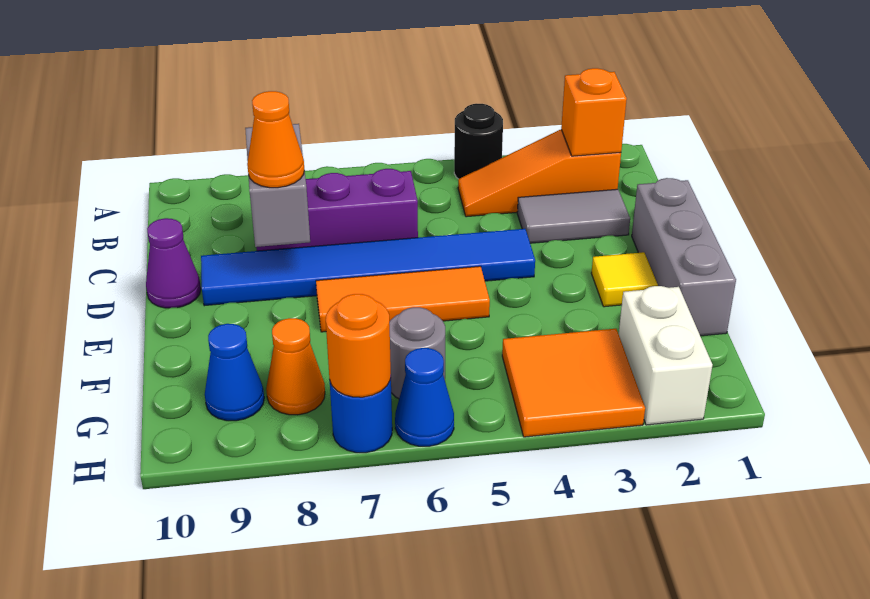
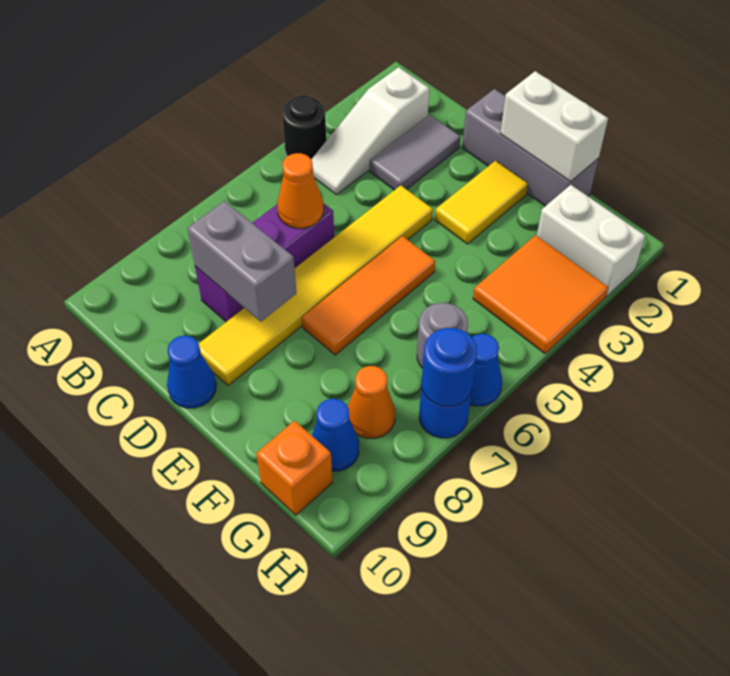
orange slope B2:B4 level 1 top 2 -> white slope B2:B4 level 1 top 2
orange brick B2 level 2 -> orange brick G10 level 1
blue tile D4:D9 level 1 -> yellow tile D4:D9 level 1
orange cone D8 level 3 -> orange cone C6 level 2
purple cone D10 level 1 -> blue cone D10 level 1
none -> white brick E1:F1 level 2
yellow tile E2 level 1 -> yellow tile E2:E3 level 1
orange round brick H7 level 2 -> blue round brick H7 level 2

